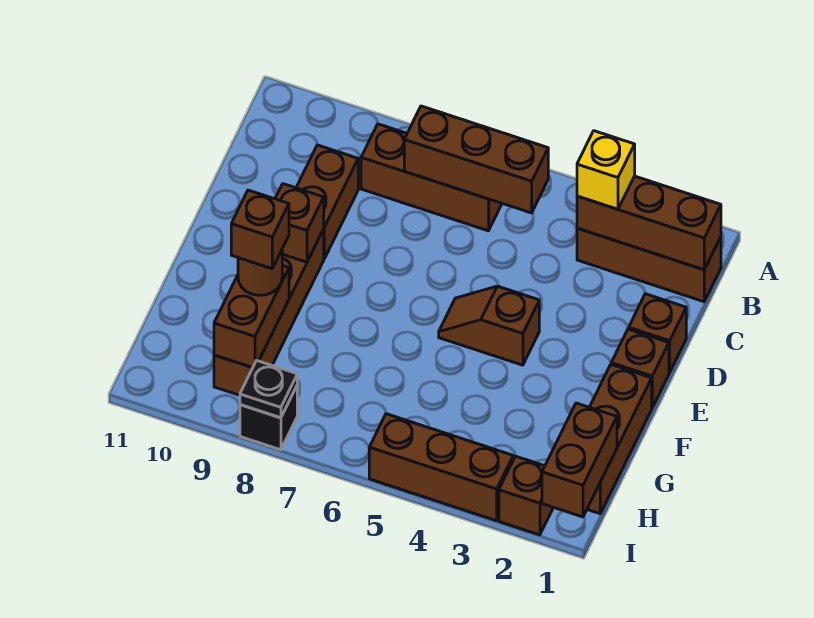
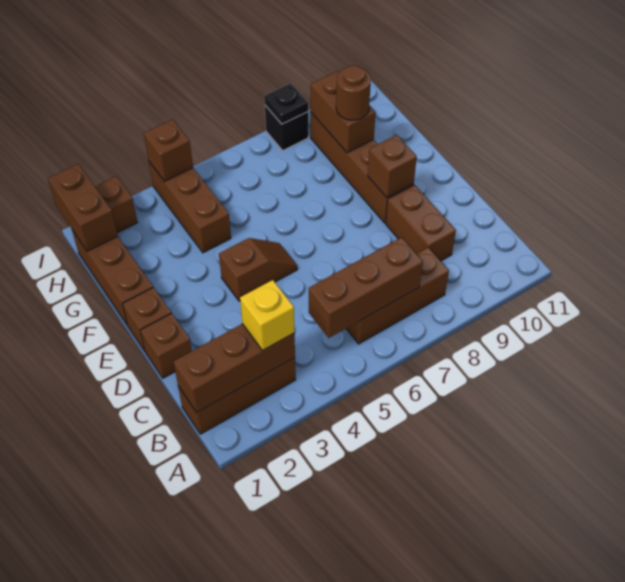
brown brick G9 level 4 -> brown brick I4 level 2
brown brick I3:I5 level 1 -> brown brick G4:I4 level 1

